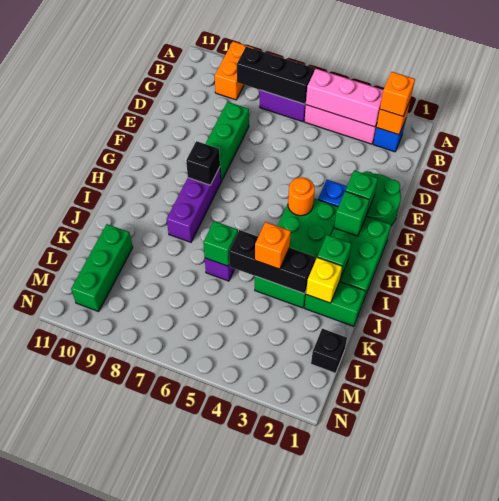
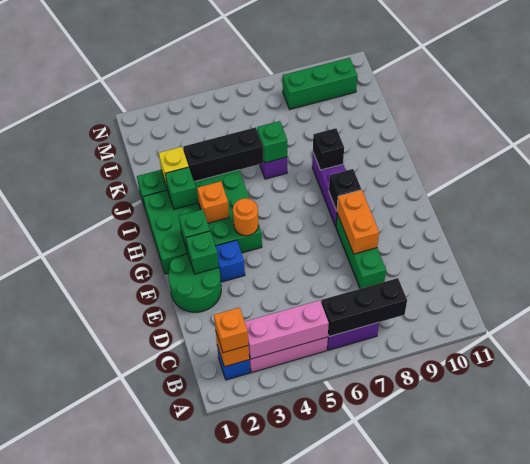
orange brick A9:B9 level 1 -> orange brick E8:F8 level 2
orange brick J4 level 3 -> orange brick H3 level 2
green brick K10:M10 level 1 -> green brick M8:M10 level 1
black brick L1 level 1 -> black brick I8 level 2

